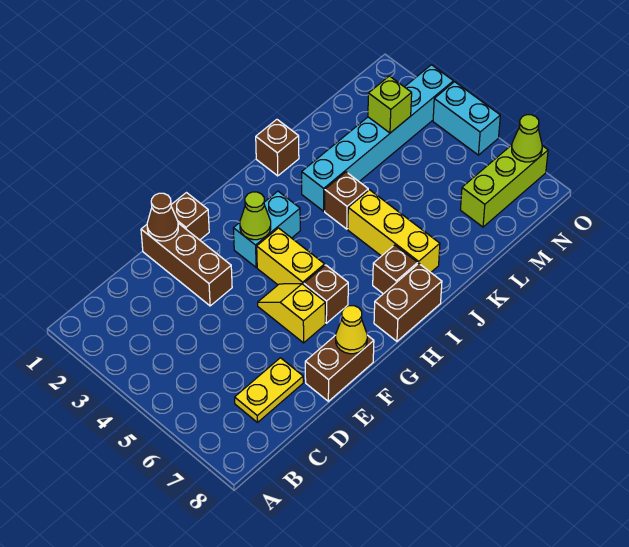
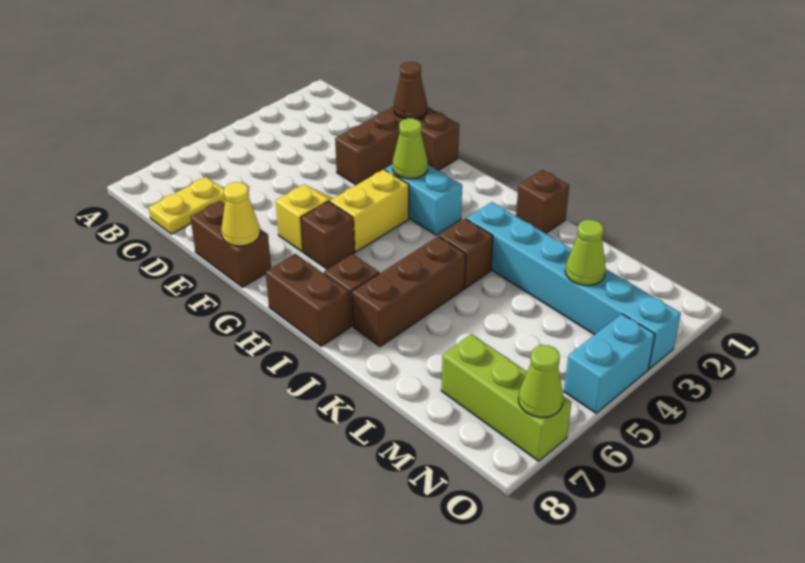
yellow plate C7:D7 level 1 -> yellow plate C7:C8 level 1
yellow brick J5:J7 level 1 -> brown brick J5:J7 level 1
lime brick M3 level 2 -> lime cone M3 level 2

